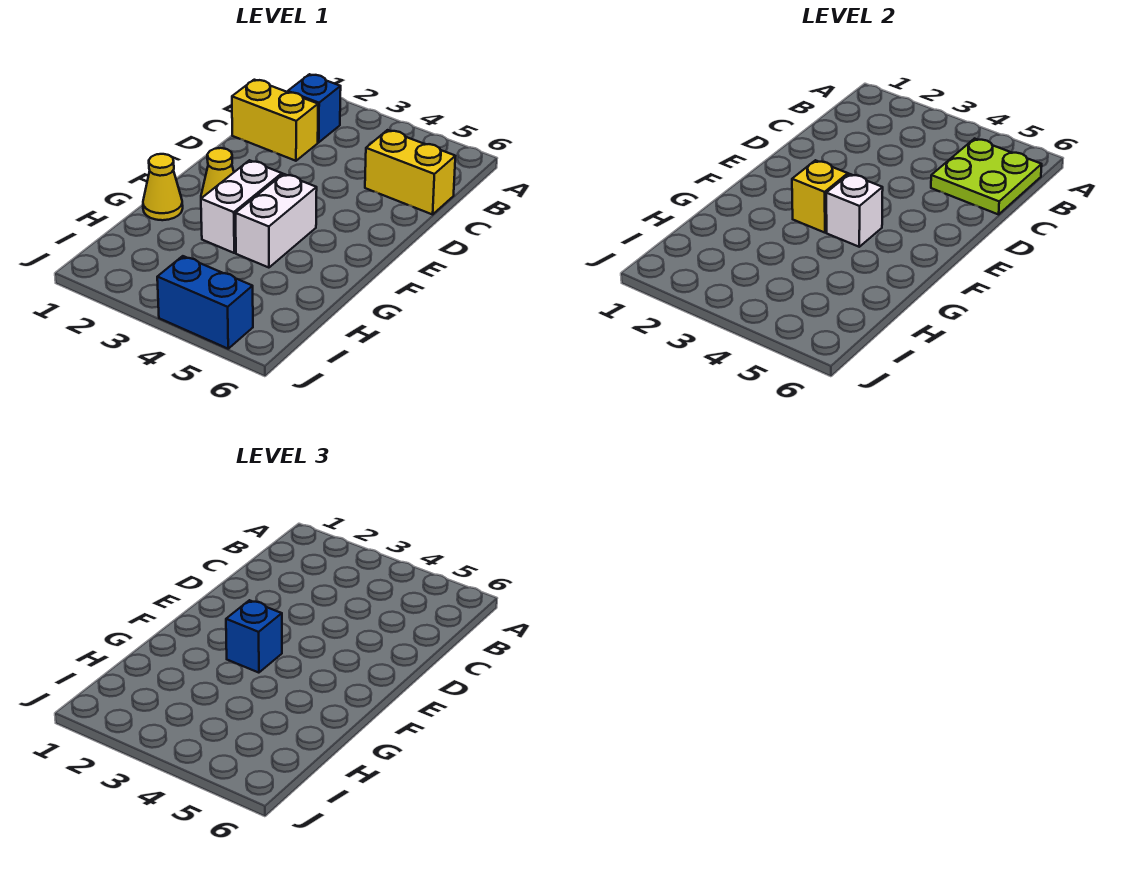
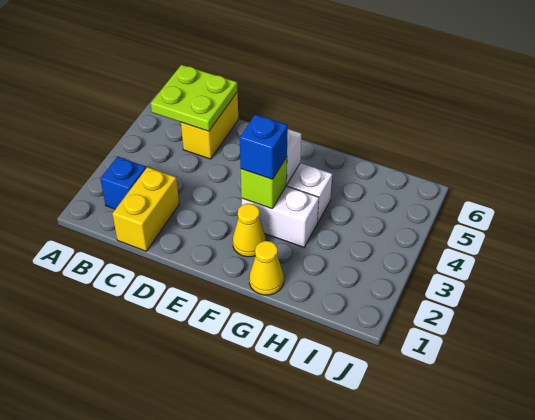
yellow brick F3 level 2 -> lime brick F3 level 2
blue brick J4:J5 level 1 -> none

